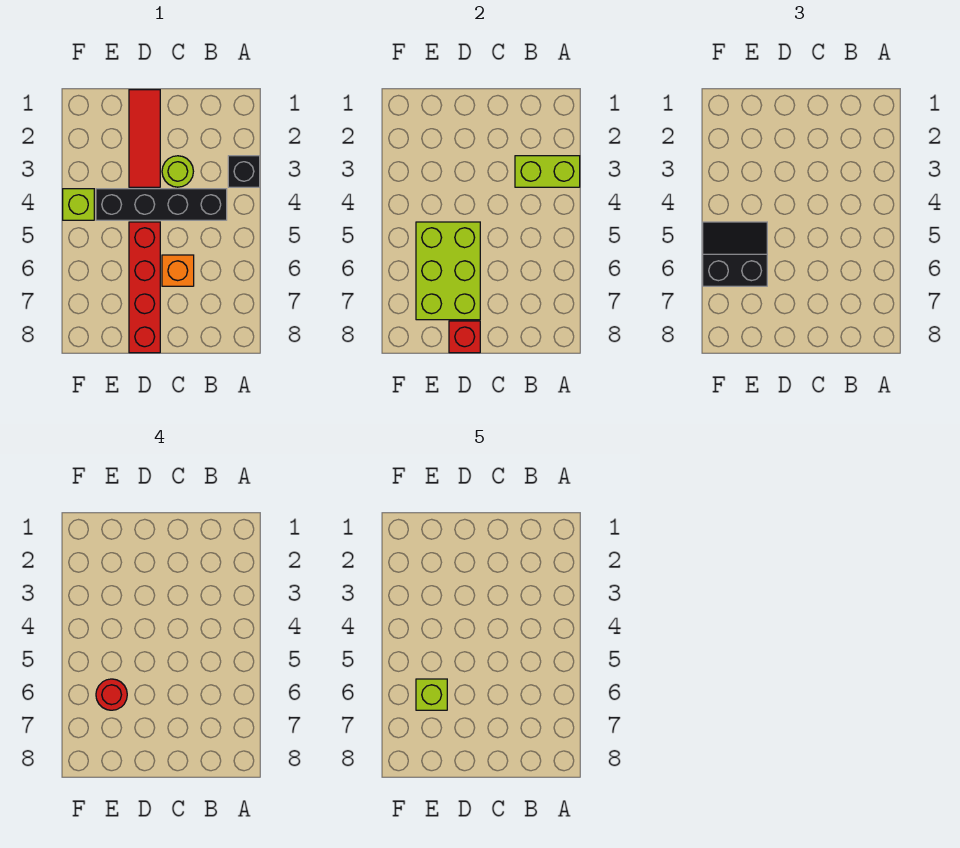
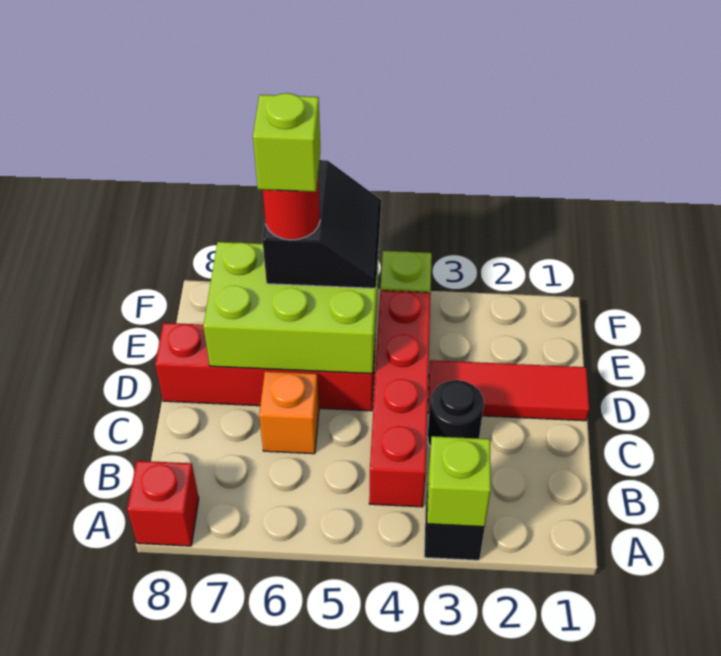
lime brick A3:B3 level 2 -> lime brick A3 level 2
black brick B4:E4 level 1 -> red brick B4:E4 level 1
lime round brick C3 level 1 -> black round brick C3 level 1
red brick D8 level 2 -> red brick A8 level 1

